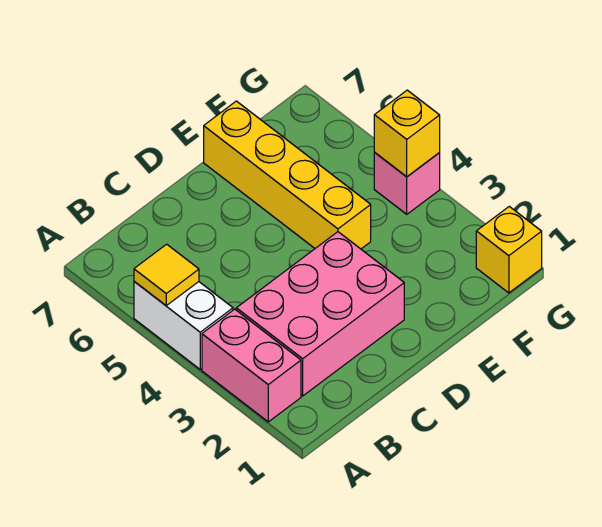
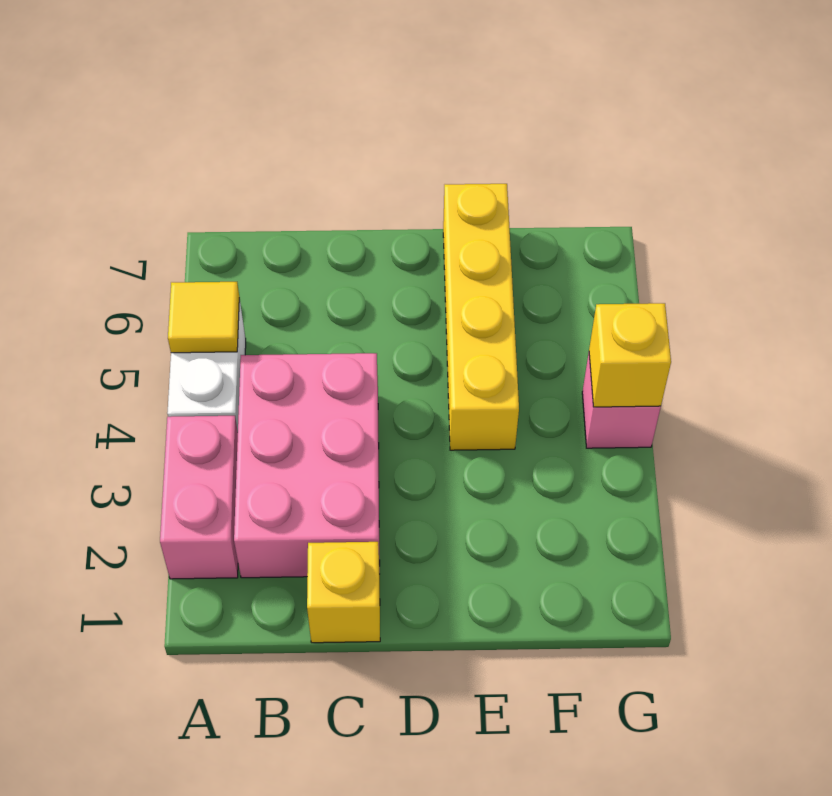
pink brick B2:D3 level 1 -> pink brick B2:C4 level 1
yellow brick G1 level 1 -> yellow brick C1 level 1

